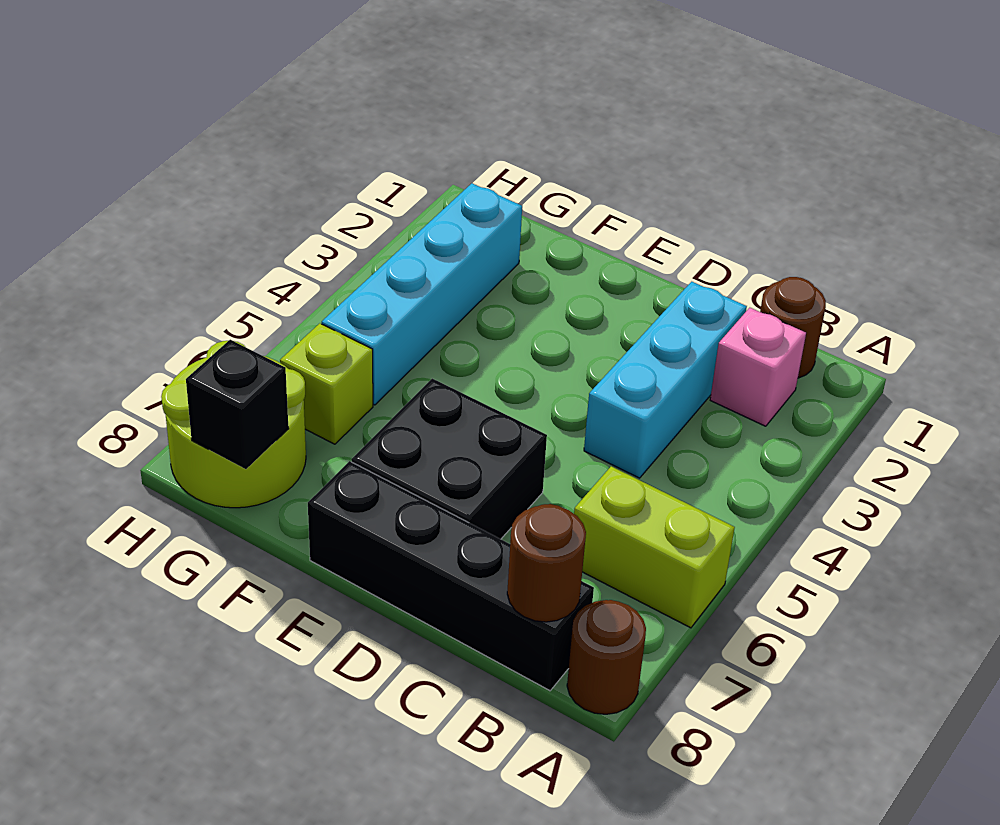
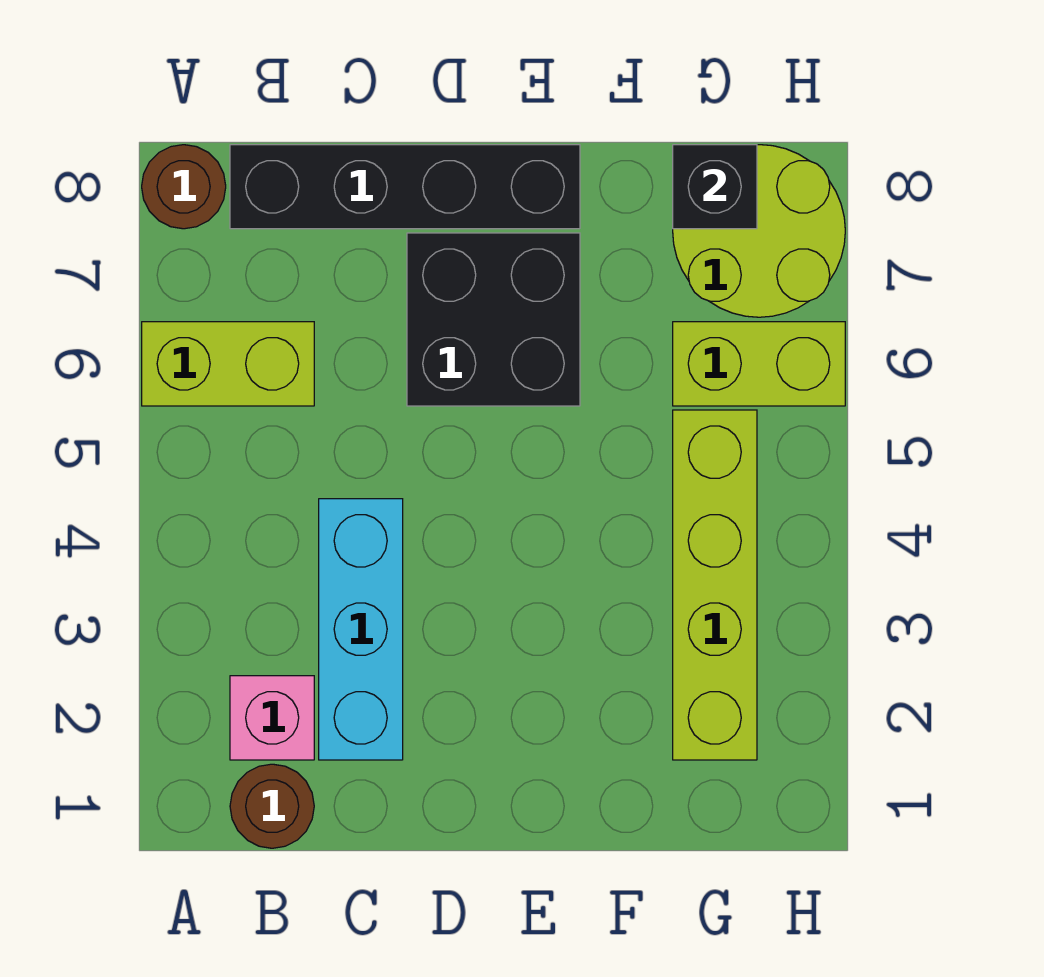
brown round brick B8 level 2 -> none
cyan brick G2:G5 level 1 -> lime brick G2:G5 level 1
lime brick G6 level 1 -> lime brick G6:H6 level 1

